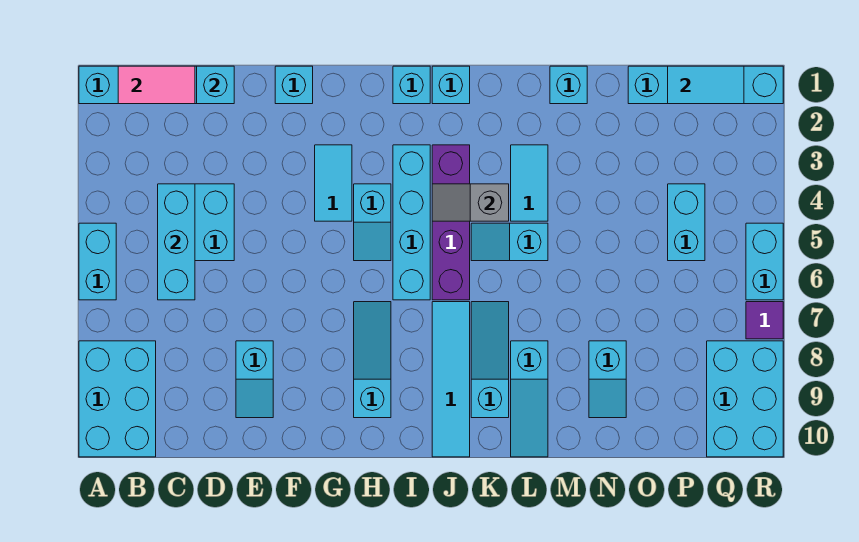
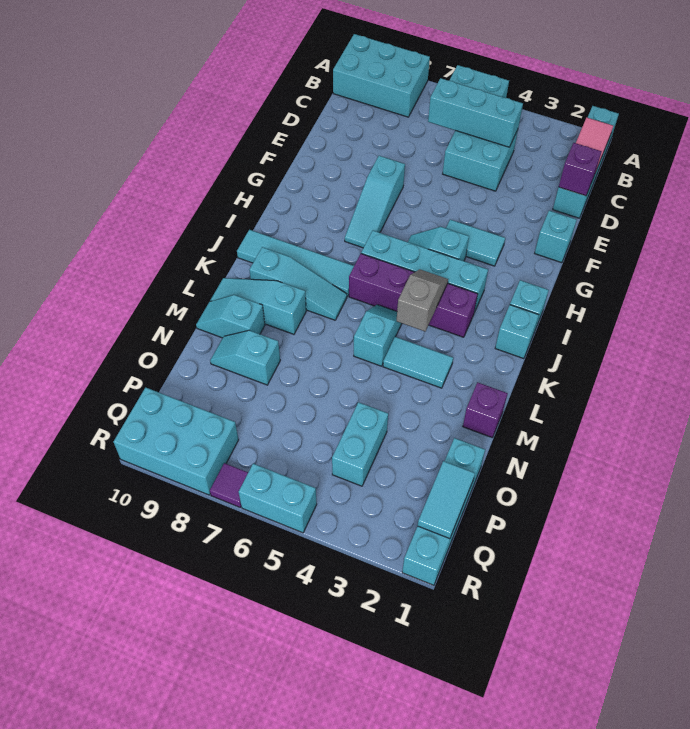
cyan brick D1 level 2 -> purple brick D1 level 2
cyan slope E8:E9 level 1 top 8 -> cyan slope M9:M10 level 1 top 9
cyan slope H7:H9 level 1 top 9 -> cyan slope F7:H7 level 1 top F
cyan brick M1 level 1 -> purple brick M1 level 1
cyan brick P4:P5 level 1 -> cyan brick O4:P4 level 1

